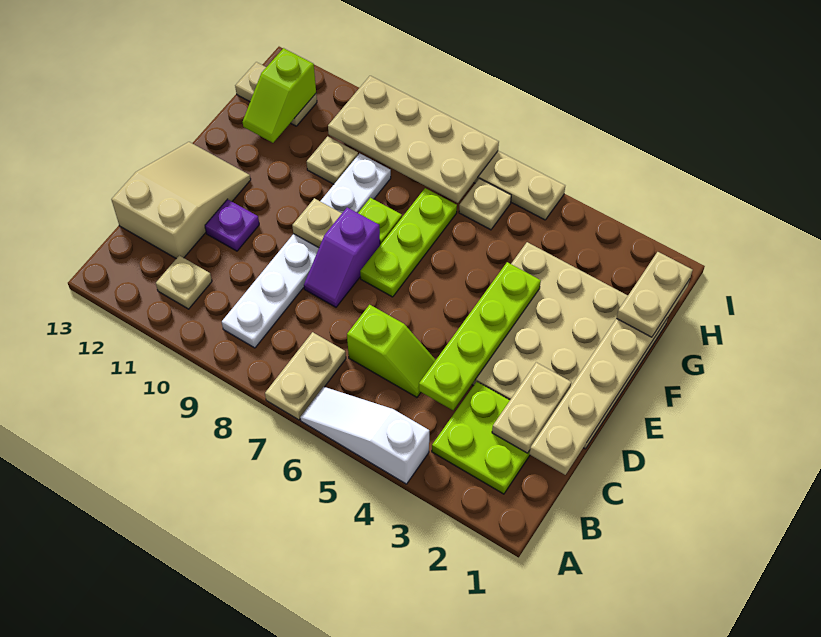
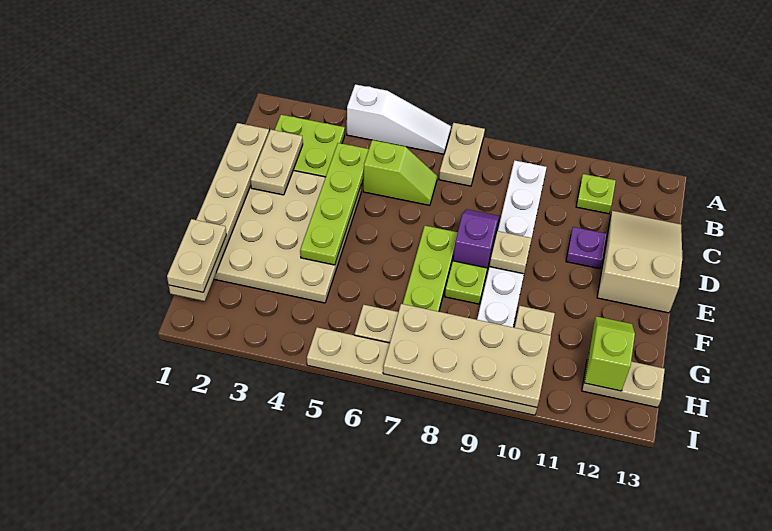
tan plate B11 level 1 -> lime plate B11 level 1
lime slope C5:C6 level 1 top 6 -> lime slope C5:C6 level 1 top 5
tan slope C12:E13 level 1 top C -> tan slope C12:E13 level 1 top E

